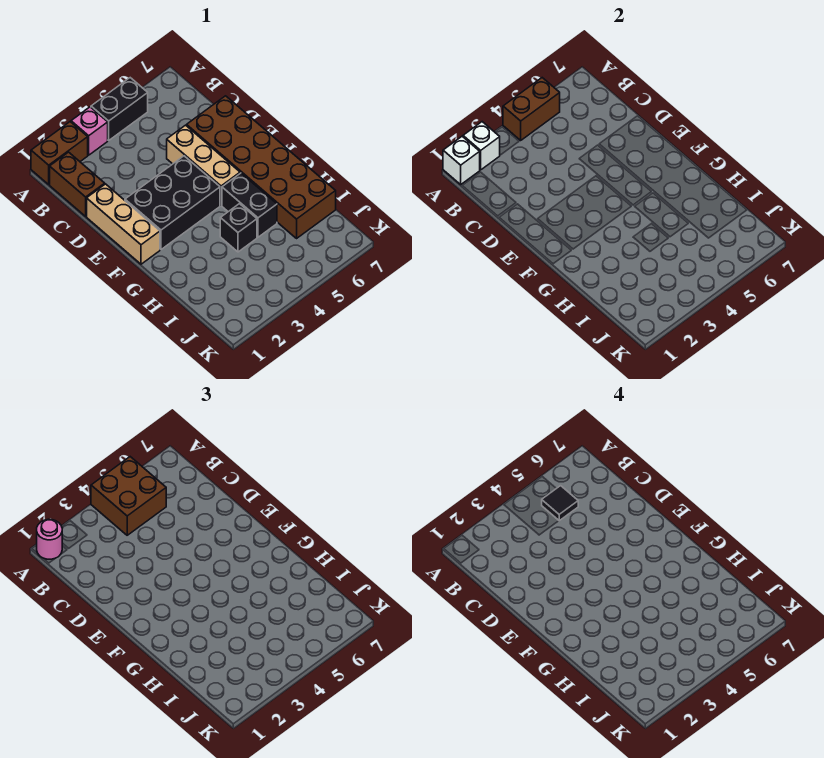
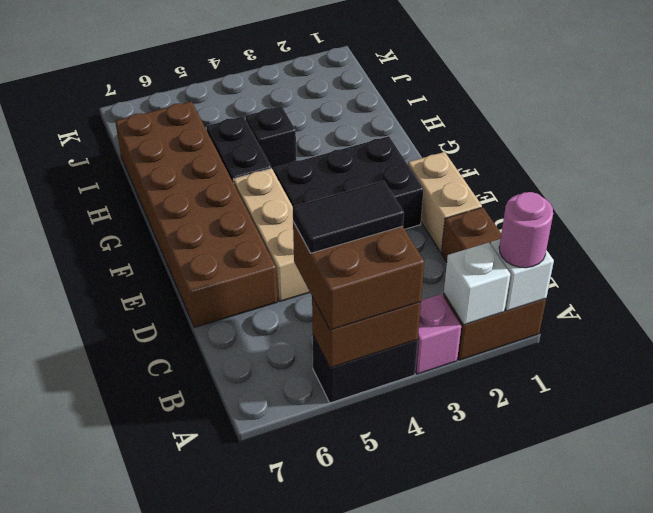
black tile B5 level 4 -> black tile B4:B5 level 4
tan brick D1:F1 level 1 -> tan brick D1:E1 level 1

